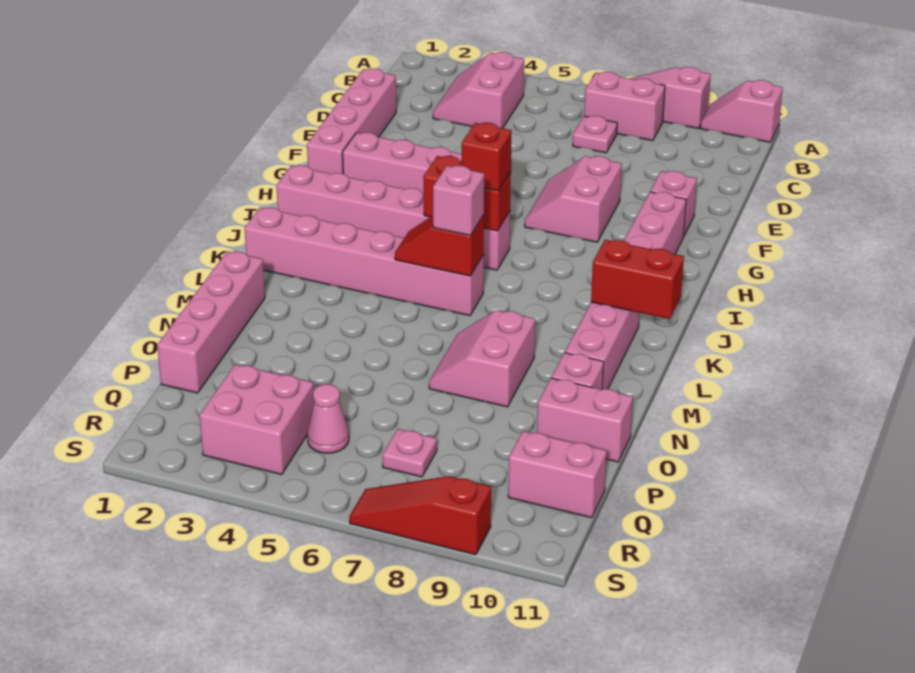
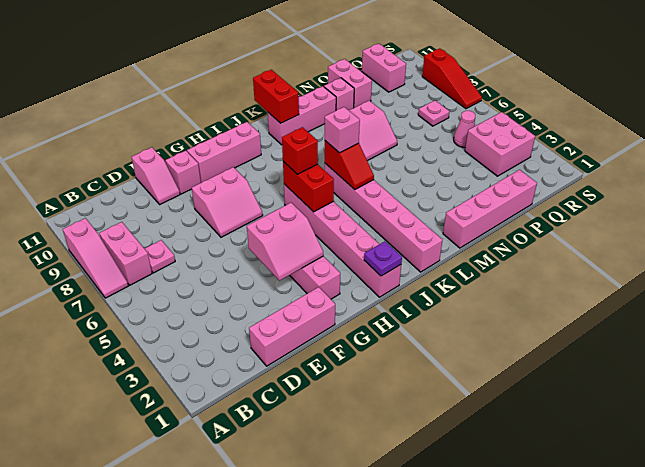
pink slope A10:A11 level 1 top 11 -> pink slope E10:E11 level 1 top 11
pink slope B3:C4 level 1 top 4 -> pink slope F3:G4 level 2 top 4
pink brick D1:G1 level 1 -> pink brick D1:F1 level 1
none -> purple plate I1 level 2

